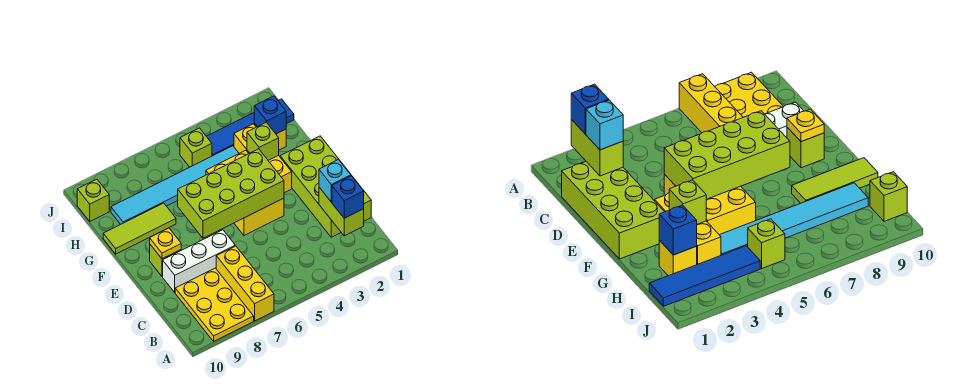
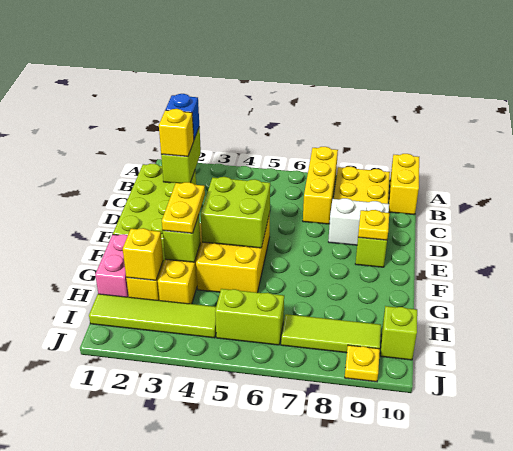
none -> yellow brick A10:B10 level 1
cyan brick C2 level 3 -> yellow brick C2 level 3
white brick D7:D9 level 1 -> white brick D8:D9 level 1
lime brick E4:F7 level 2 -> lime brick E4:F5 level 2
none -> yellow plate F3:G3 level 3
none -> pink brick G1:H1 level 1
lime tile G8:G10 level 1 -> lime tile I7:I9 level 1
blue brick H2 level 2 -> yellow brick H2 level 2
cyan tile H4:H9 level 1 -> none
blue tile I1:I4 level 1 -> lime tile I1:I4 level 1
lime brick I5 level 1 -> lime brick I5:I6 level 1
none -> yellow plate J9 level 1

